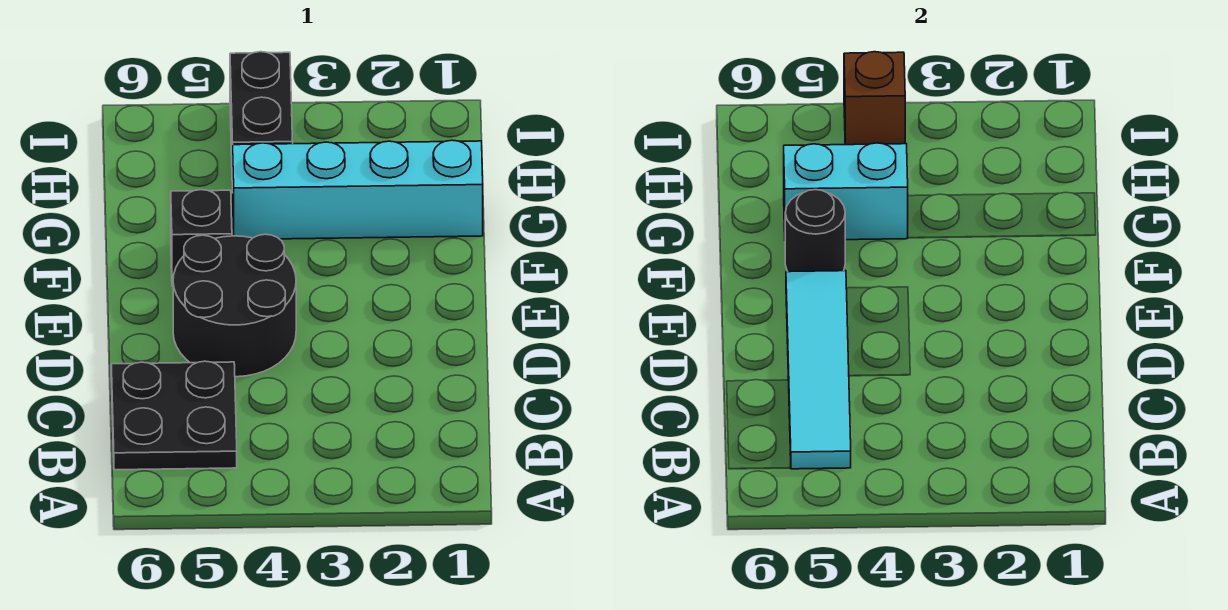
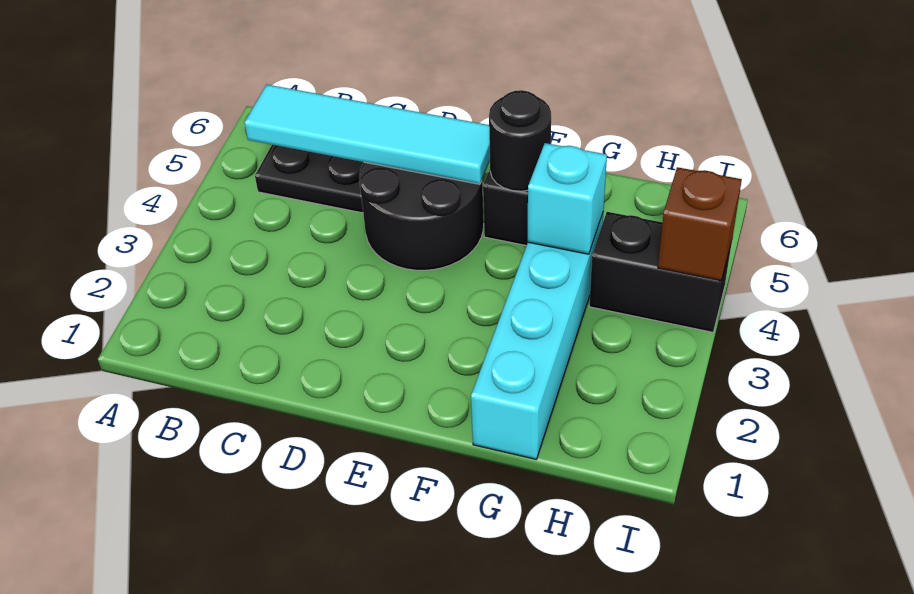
cyan brick G4:G5 level 2 -> cyan brick G4 level 2

